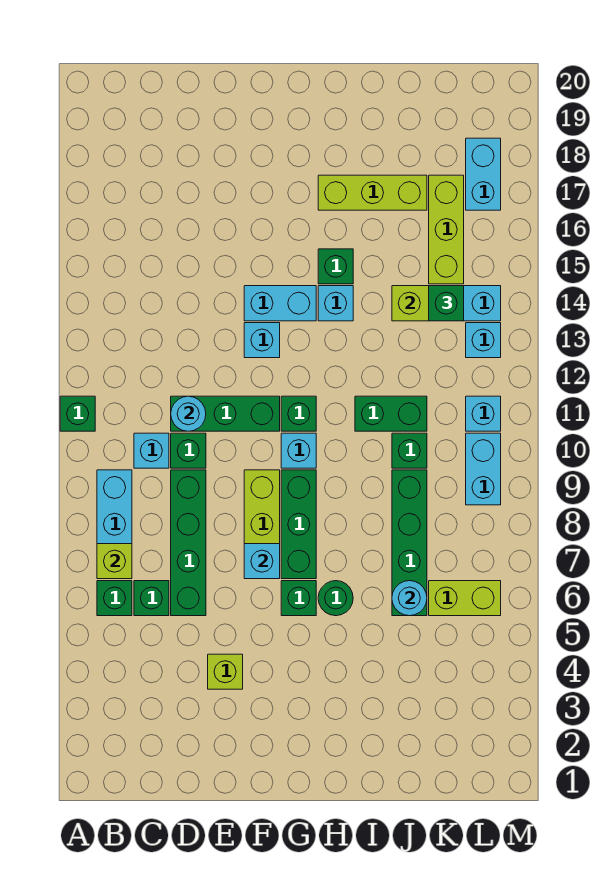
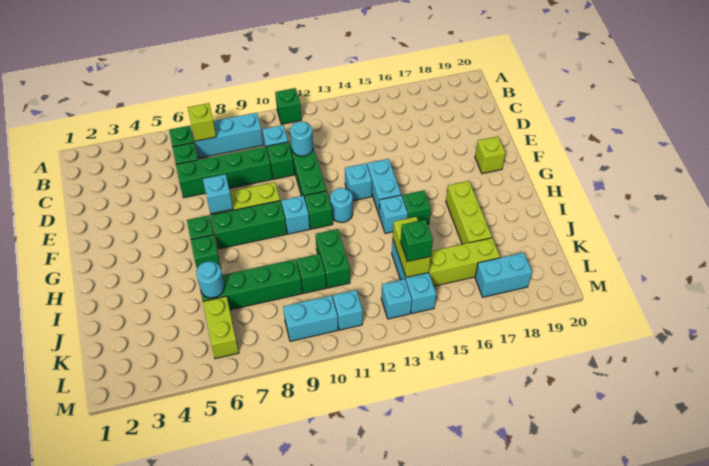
lime brick E4 level 1 -> lime brick F19 level 1
none -> cyan round brick G12 level 1
green round brick H6 level 1 -> green brick H6 level 1

